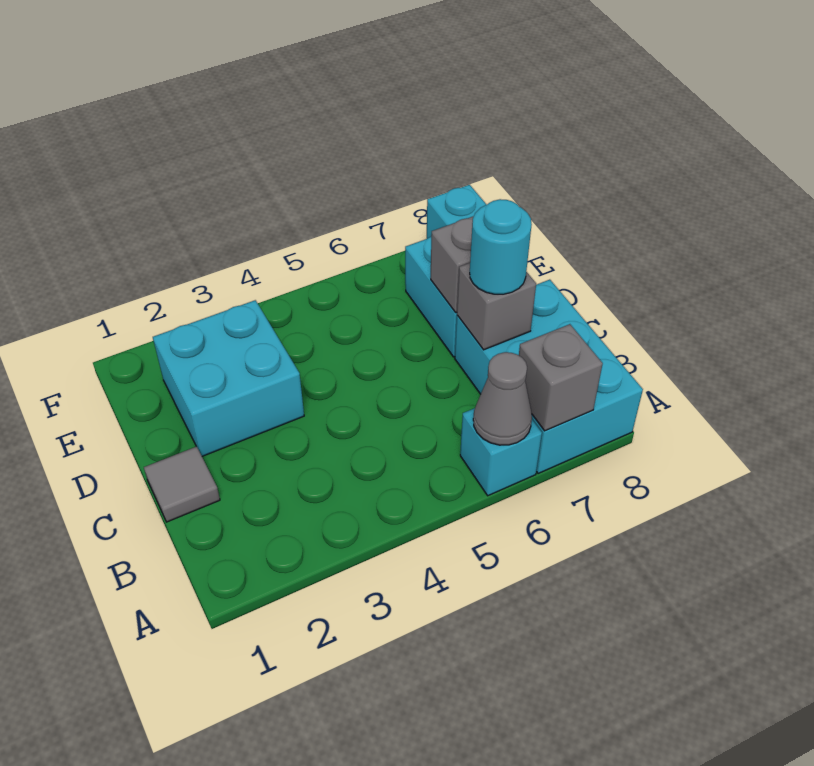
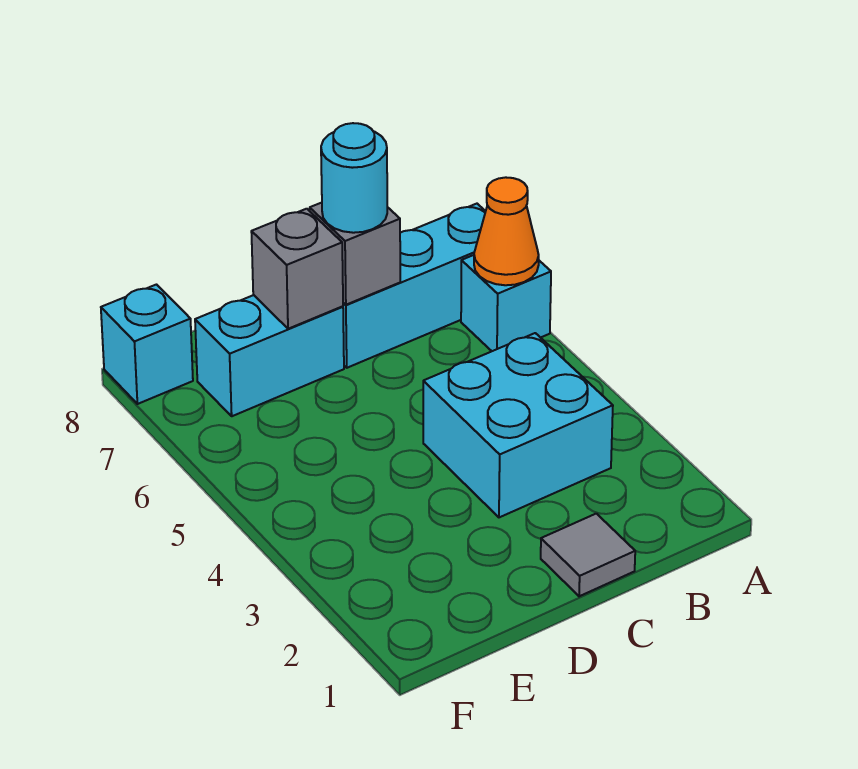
grey cone A6 level 2 -> orange cone A6 level 2
cyan brick A7:C8 level 1 -> cyan brick A7:C7 level 1
grey brick A7 level 2 -> none
cyan brick D2:E3 level 1 -> cyan brick B3:C4 level 1

